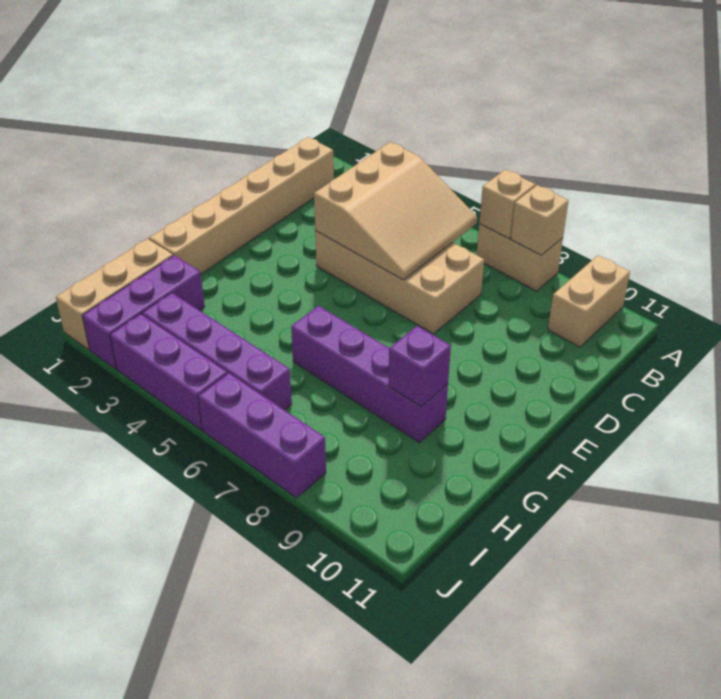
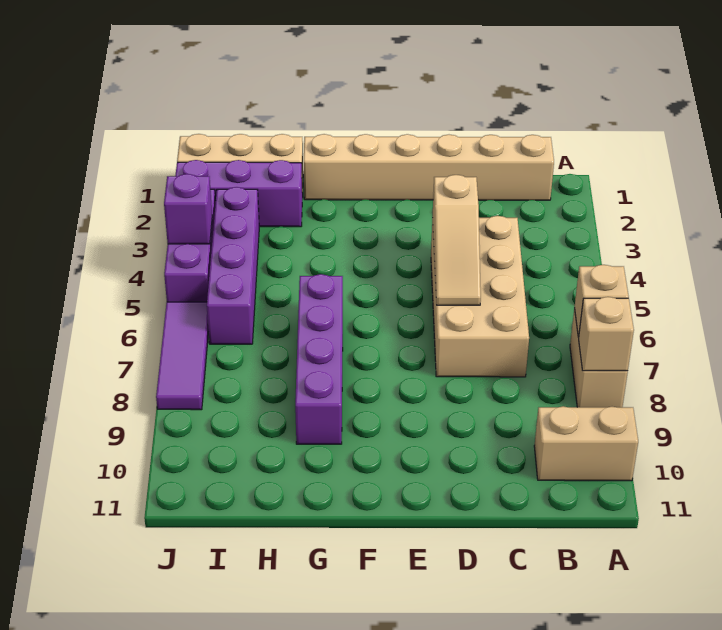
tan slope B4:D6 level 2 top 4 -> tan slope D4:D6 level 2 top 4
purple brick G9 level 2 -> purple brick J4 level 2
purple brick J6:J8 level 1 -> purple tile J6:J8 level 1

